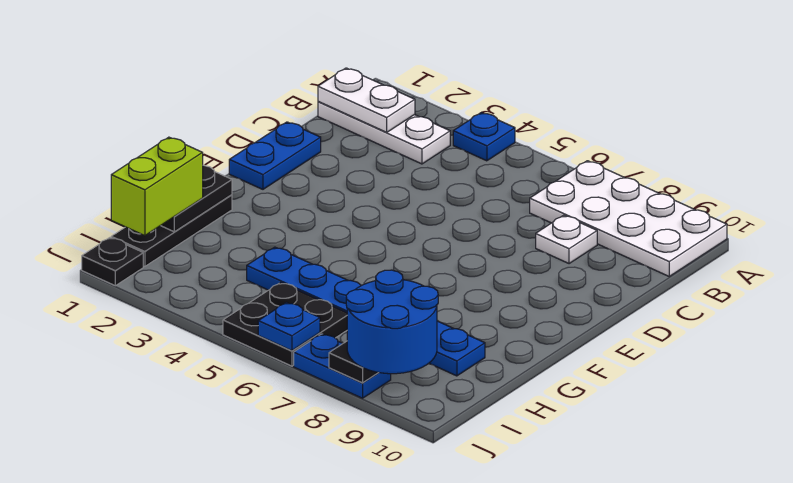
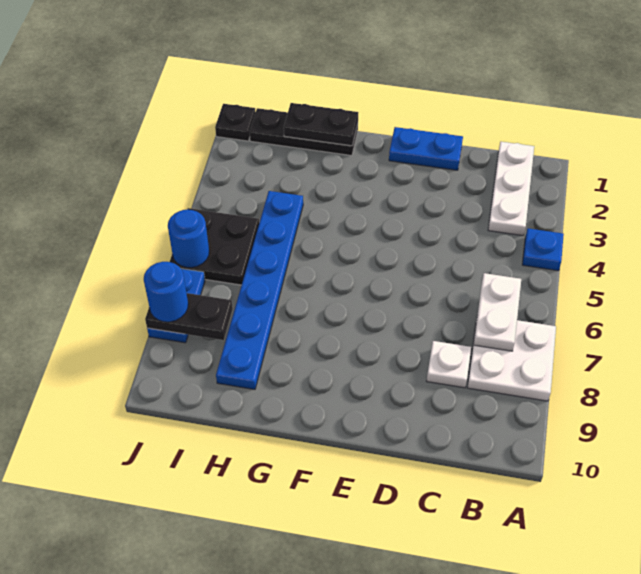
white plate A7:B10 level 1 -> white plate A7:B8 level 1
white plate B1:B2 level 2 -> white plate B6:B7 level 2
lime brick H1:I1 level 3 -> none
blue round brick I8:J9 level 3 -> blue round brick J8 level 3
blue plate J6 level 2 -> blue round brick J6 level 2

